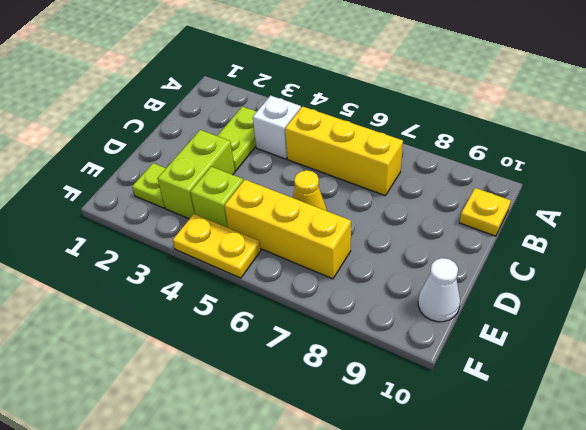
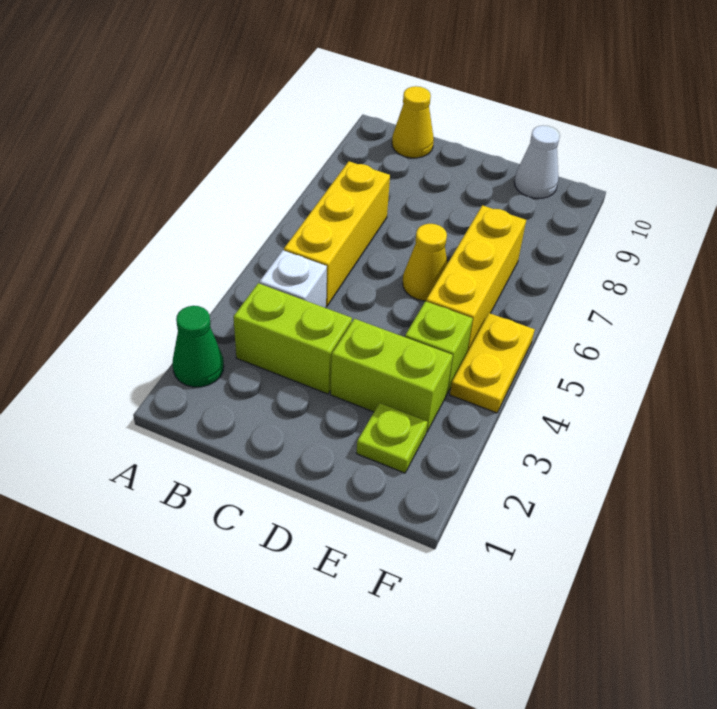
none -> green cone A2 level 1
lime plate B3:C3 level 1 -> lime brick B3:C3 level 1
yellow plate B10 level 1 -> yellow cone B10 level 1

